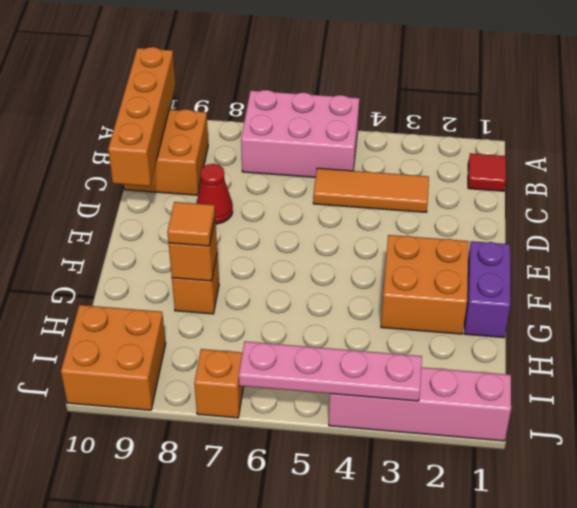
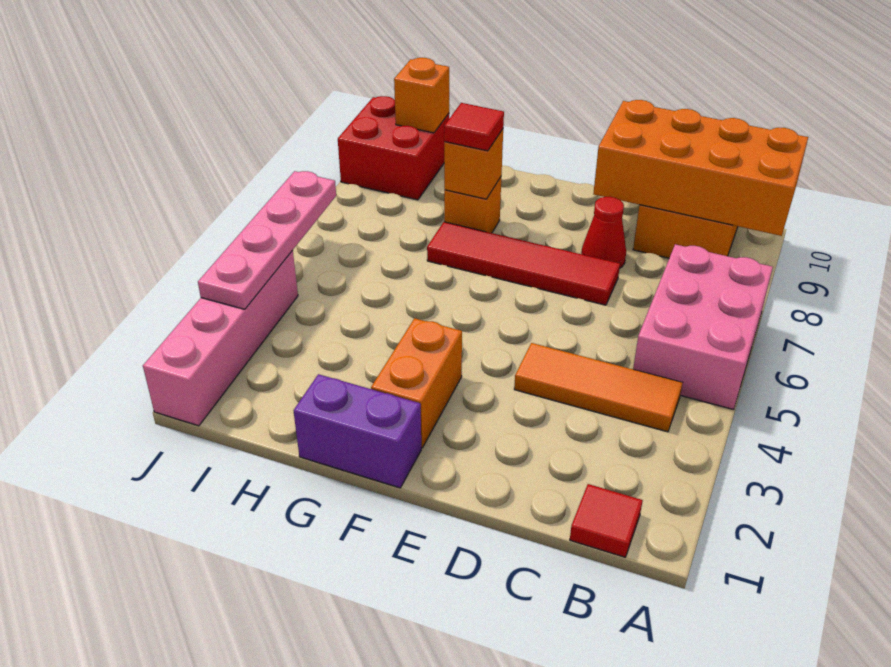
orange brick A10:D10 level 2 -> orange brick A9:D10 level 2
orange tile C3:C5 level 1 -> orange tile B4:D4 level 1
none -> red tile D7:G7 level 1
orange brick F2:G3 level 1 -> orange brick F2:F3 level 1
orange tile G8 level 3 -> red tile G8 level 3
orange brick I9:J10 level 1 -> red brick I9:J10 level 1
orange brick J7 level 1 -> orange brick I10 level 2

